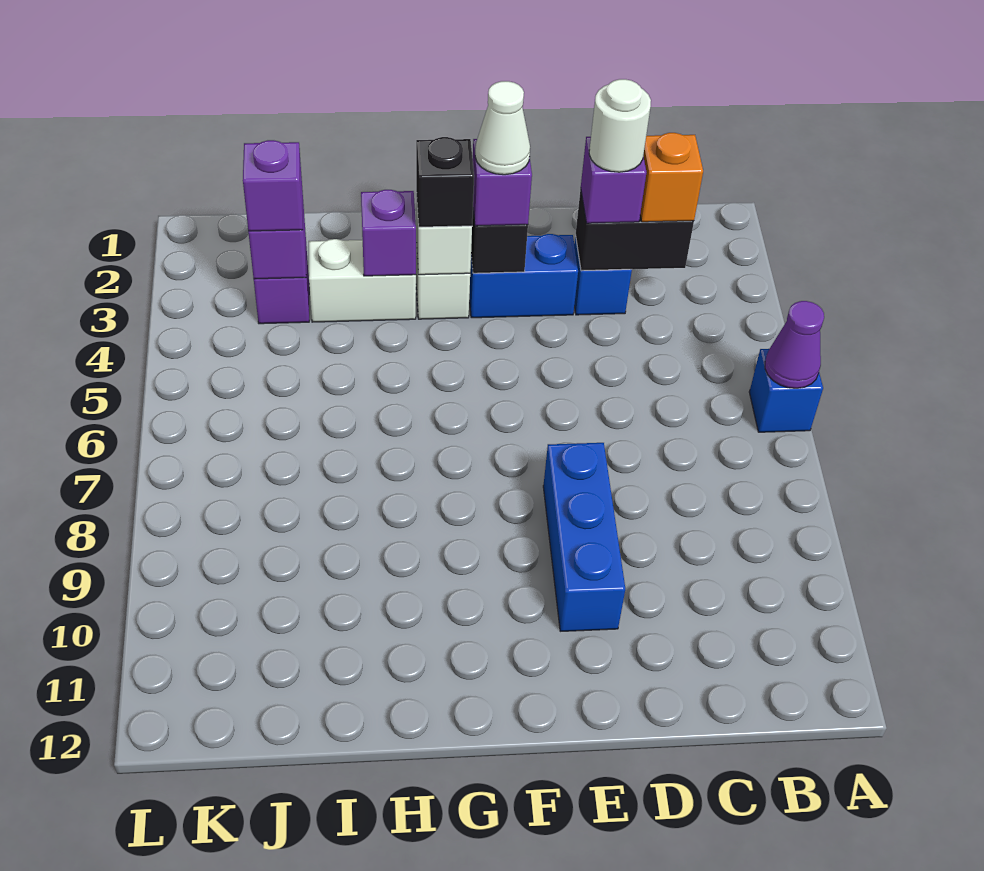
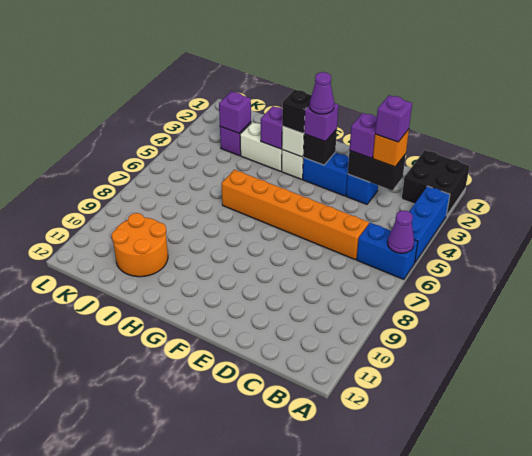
none -> black brick A1:B2 level 1
blue brick A6 level 1 -> blue brick A6:B6 level 1
none -> orange brick C6:H6 level 1
white round brick D3 level 4 -> none
blue brick E8:E10 level 1 -> blue brick A3:A5 level 1
white cone F3 level 4 -> purple cone F3 level 4
none -> orange round brick I10:J11 level 1
purple brick J3 level 3 -> purple brick C3 level 4

